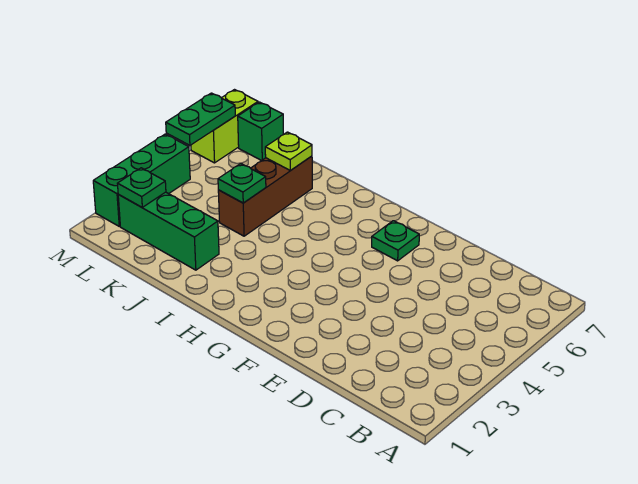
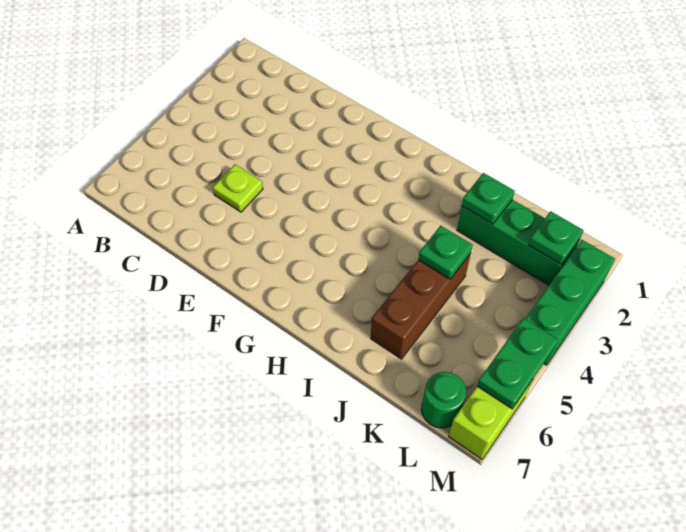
green plate F6 level 1 -> green plate J2 level 2
lime plate J6 level 2 -> lime plate D5 level 1
green brick L7 level 1 -> green round brick L7 level 1

